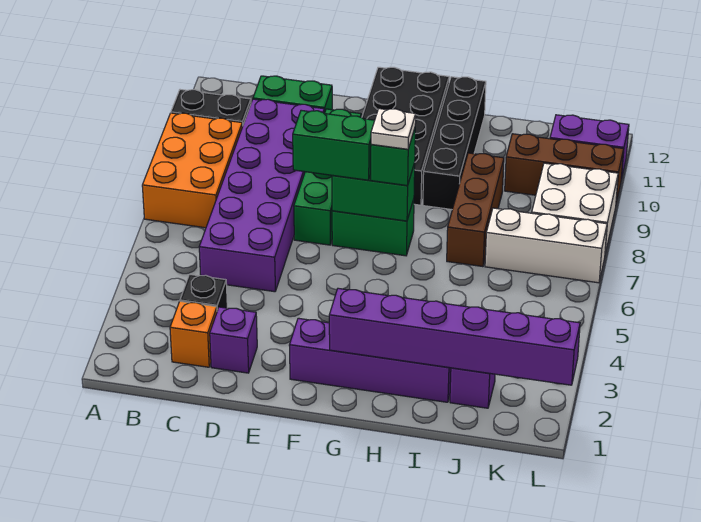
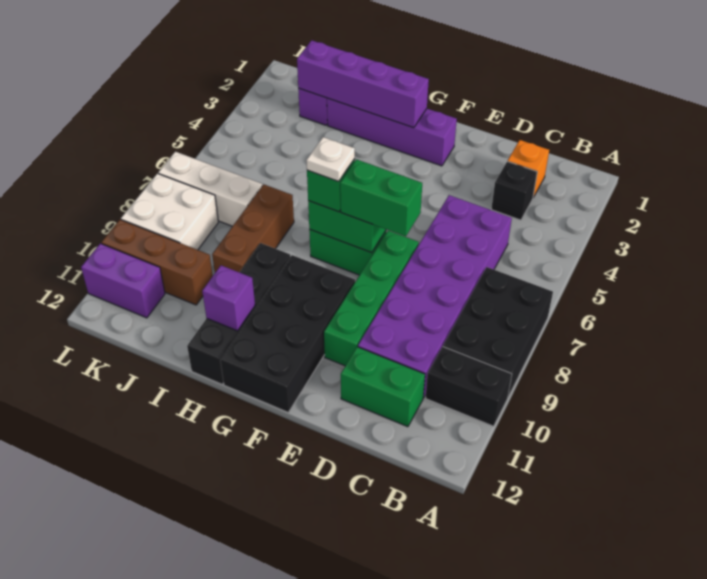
orange brick A7:B9 level 1 -> black brick A7:B9 level 1
purple brick D2 level 1 -> purple brick H11 level 2
purple brick G2:L2 level 2 -> purple brick G2:J2 level 2

